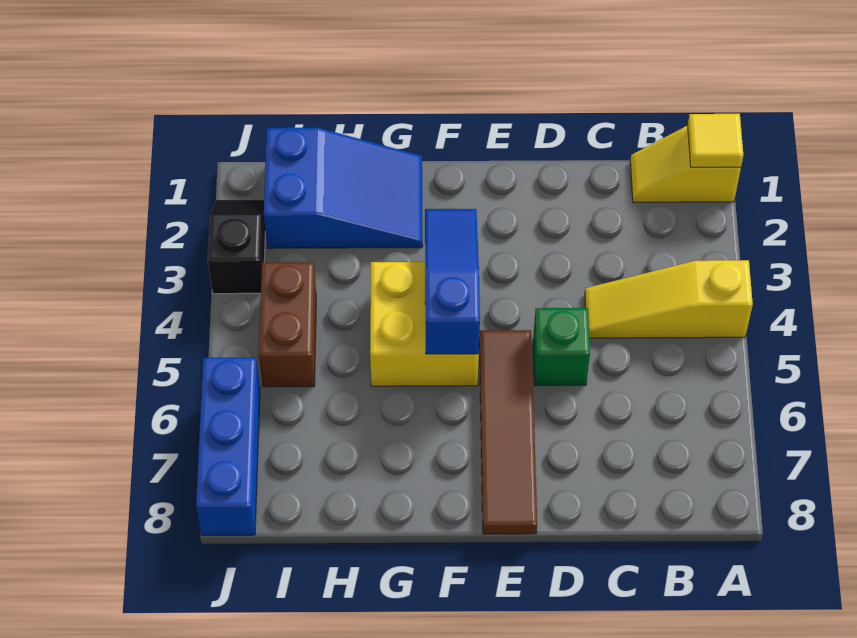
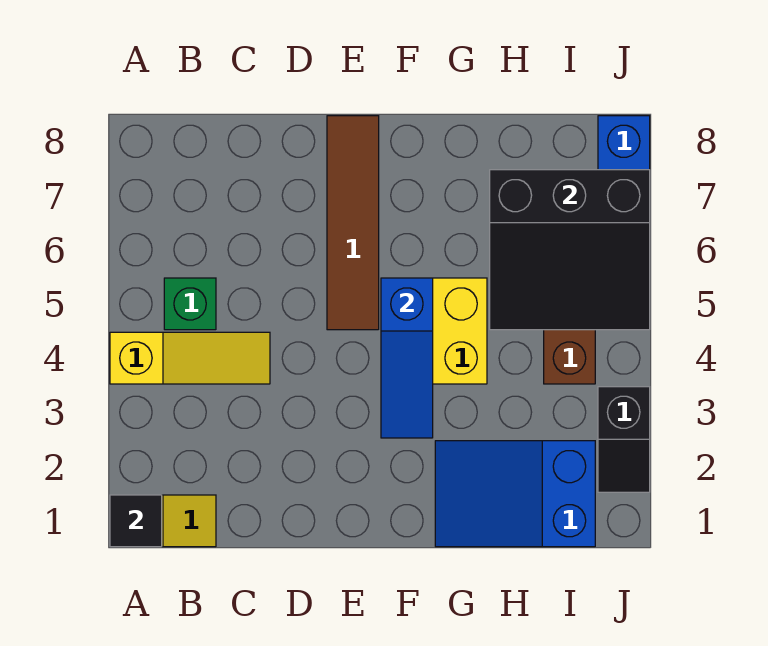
yellow tile A1 level 2 -> black tile A1 level 2
green brick D5 level 1 -> green brick B5 level 1
none -> black slope H5:J7 level 2 top 7

